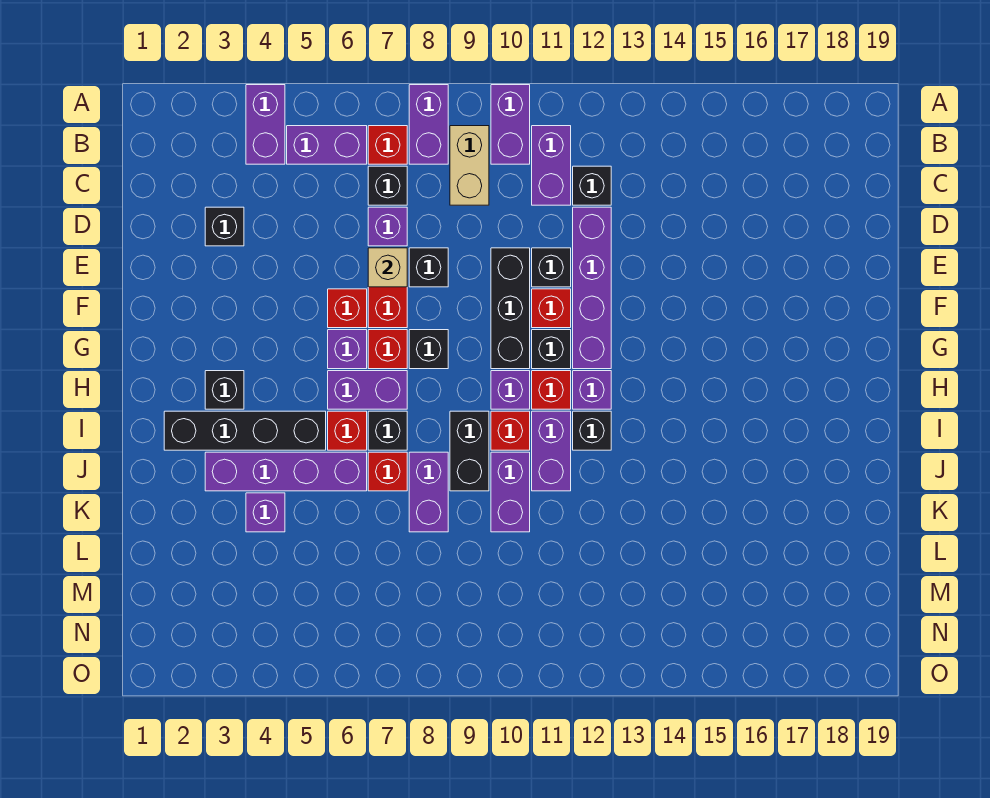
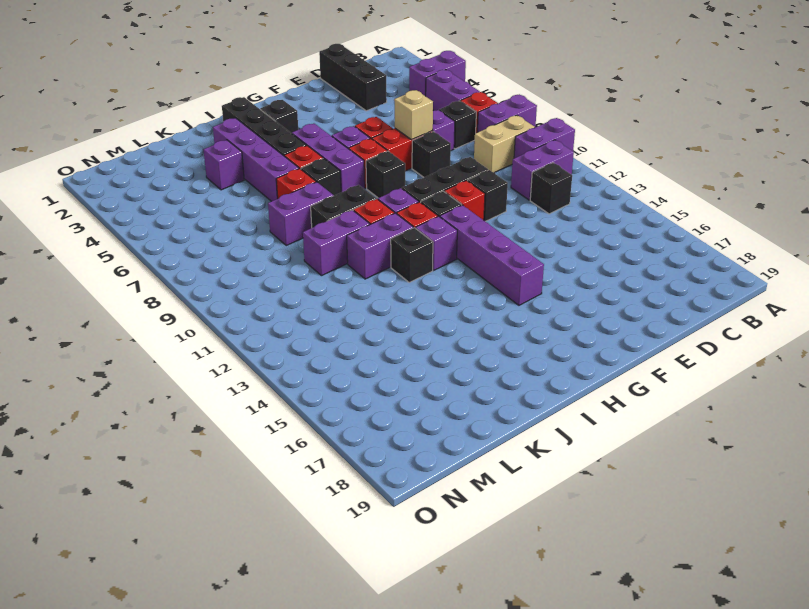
black brick D3 level 1 -> black brick D1:D3 level 1
purple brick D12:G12 level 1 -> purple brick G12:G15 level 1
purple brick H6:H7 level 1 -> purple brick H5:H7 level 1

